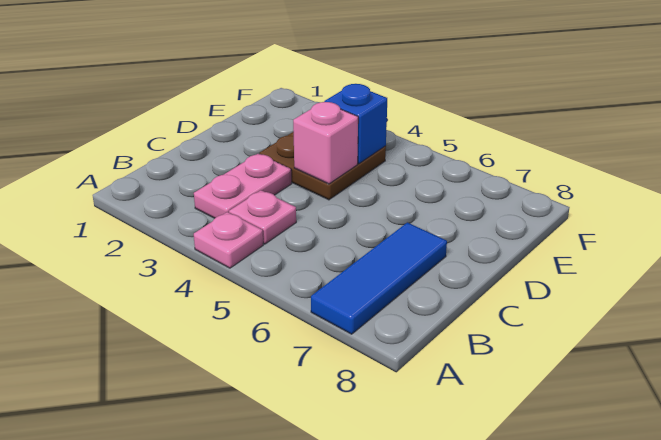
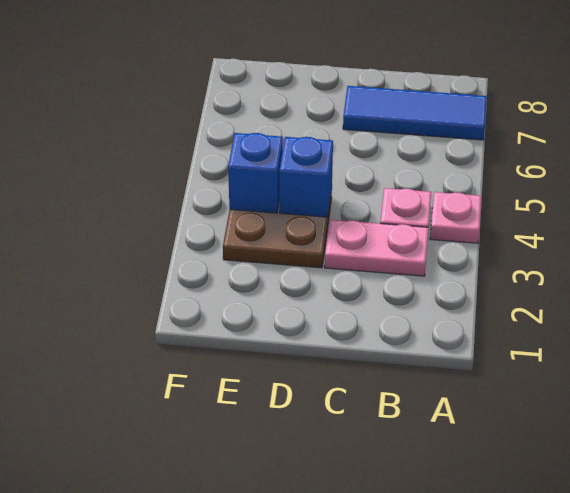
pink brick D4 level 2 -> blue brick D4 level 2

